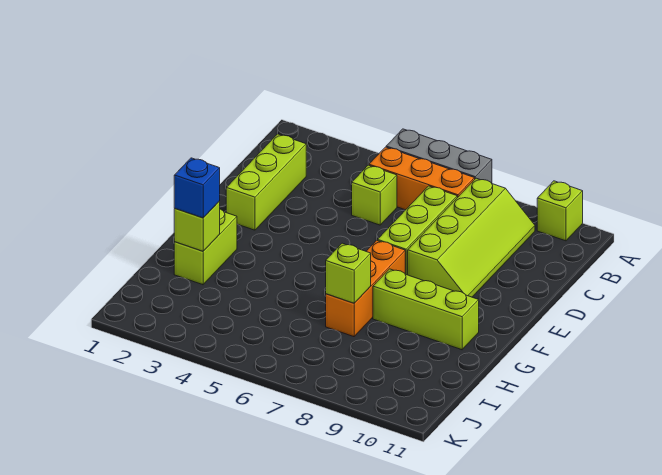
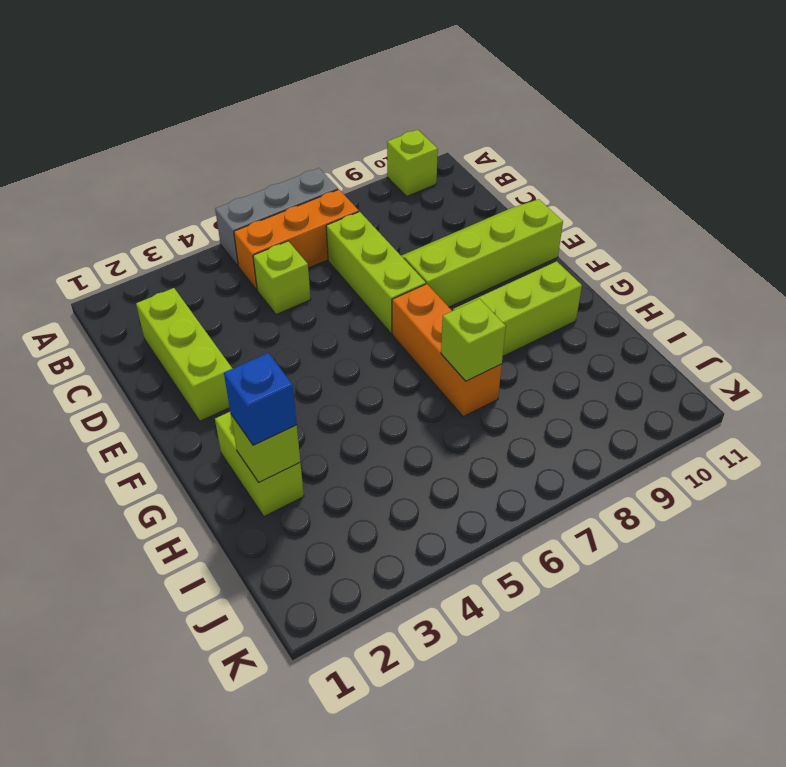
lime slope B8:E9 level 1 top 8 -> lime slope D8:E11 level 1 top E

